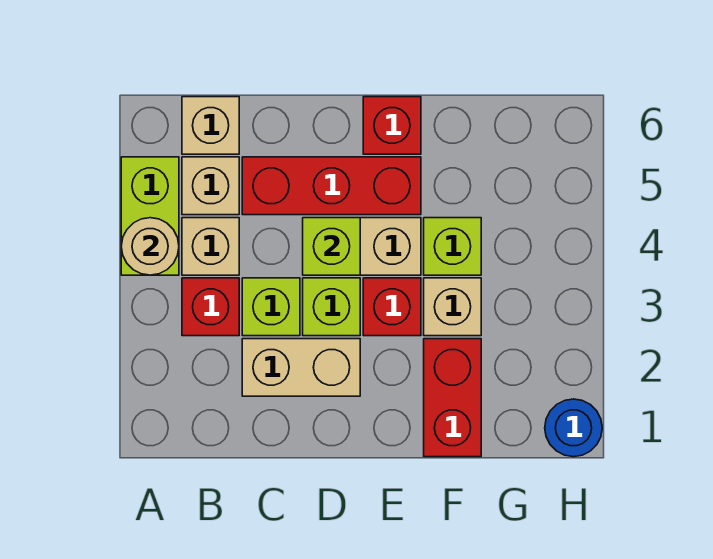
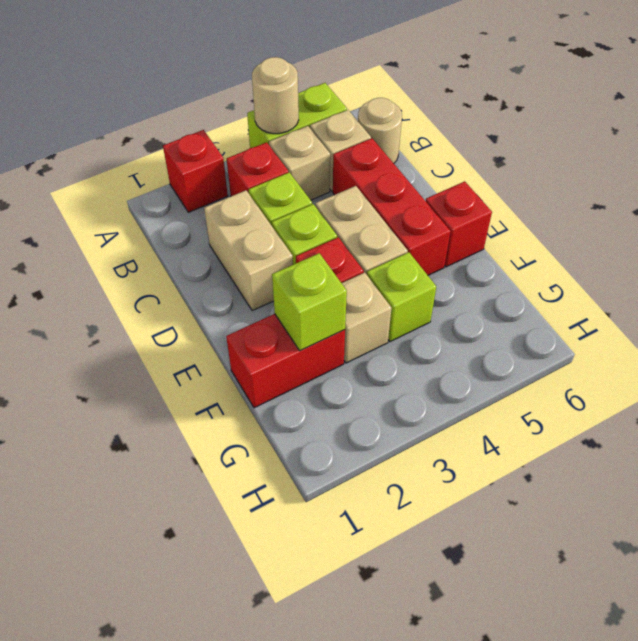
none -> red brick A2 level 1
tan brick B6 level 1 -> tan round brick B6 level 1
lime brick D4 level 2 -> lime brick F2 level 2
blue round brick H1 level 1 -> none

